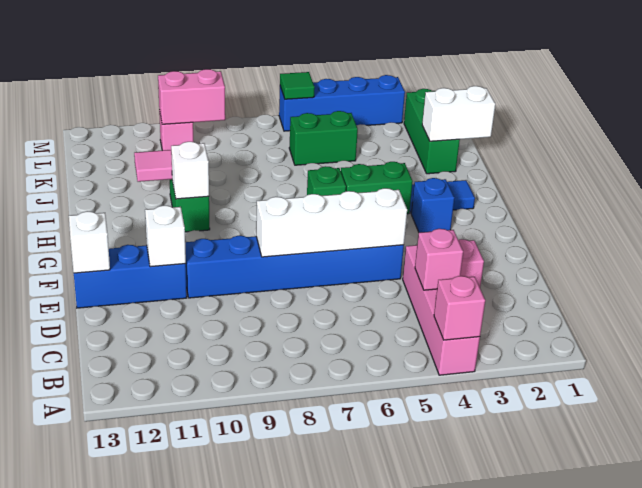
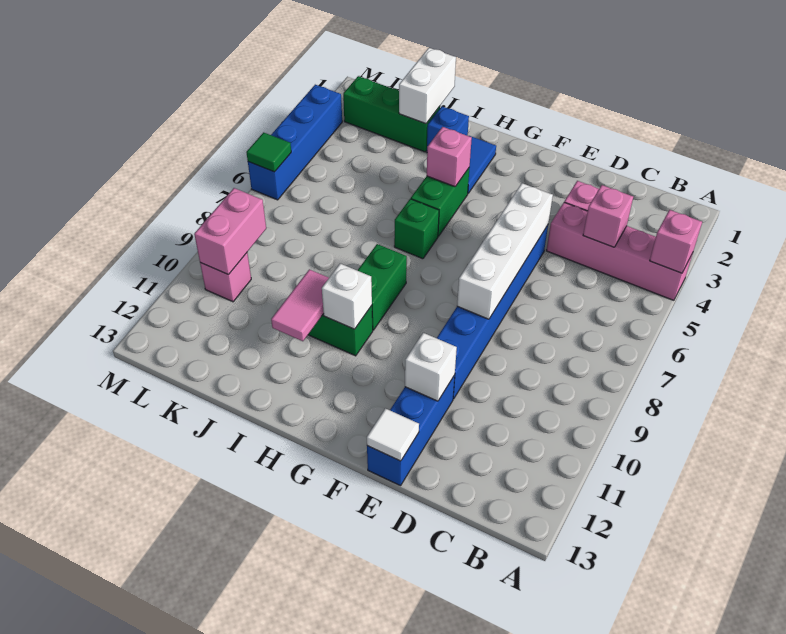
white brick E13 level 2 -> white tile E13 level 2
blue brick G3 level 1 -> blue brick I2 level 1
none -> pink brick H4 level 2
green brick K5:K6 level 1 -> green brick H8:H9 level 1

